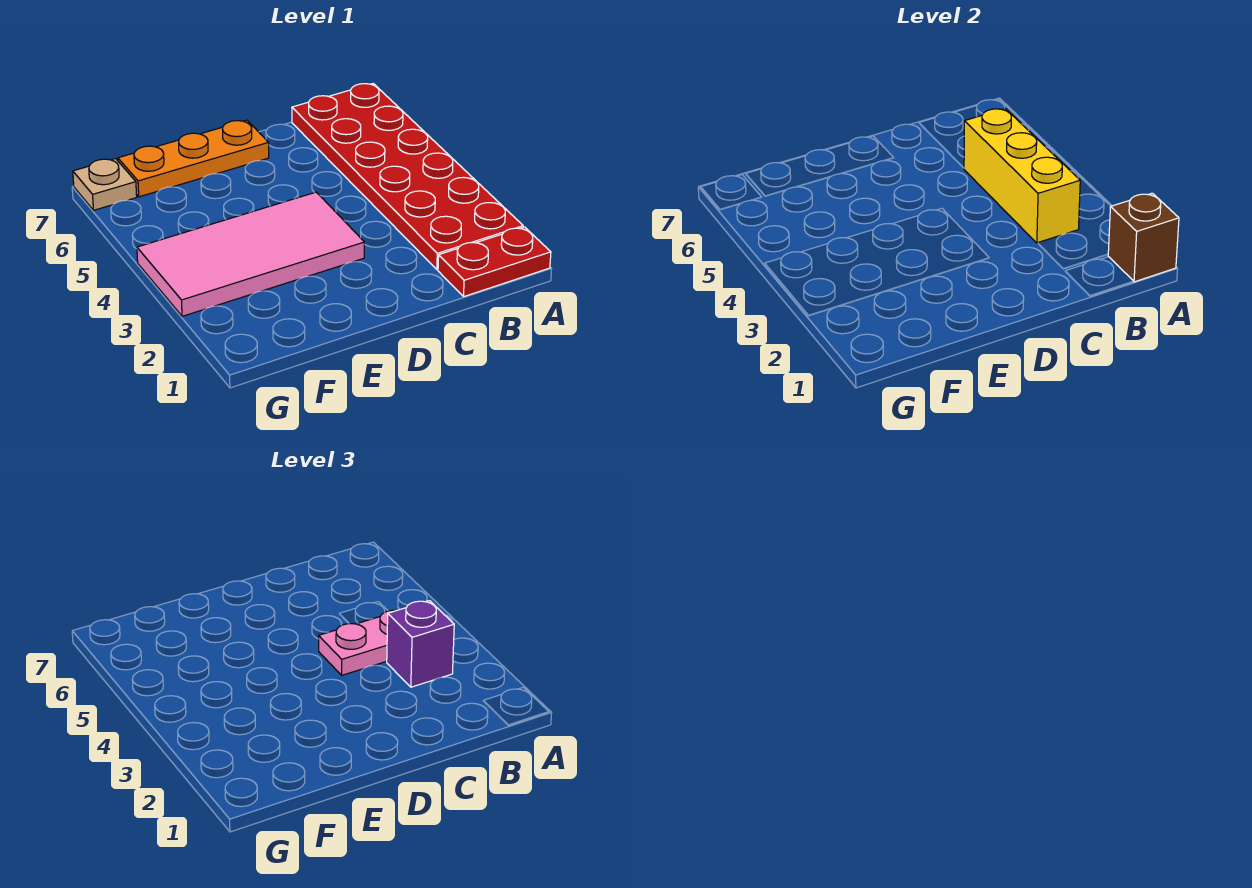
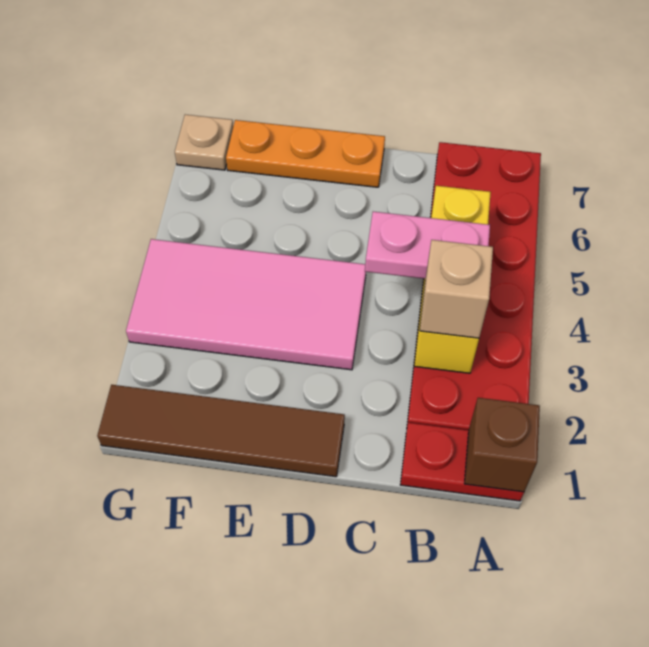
purple brick B3 level 3 -> tan brick B3 level 3
none -> brown tile D1:G1 level 1

